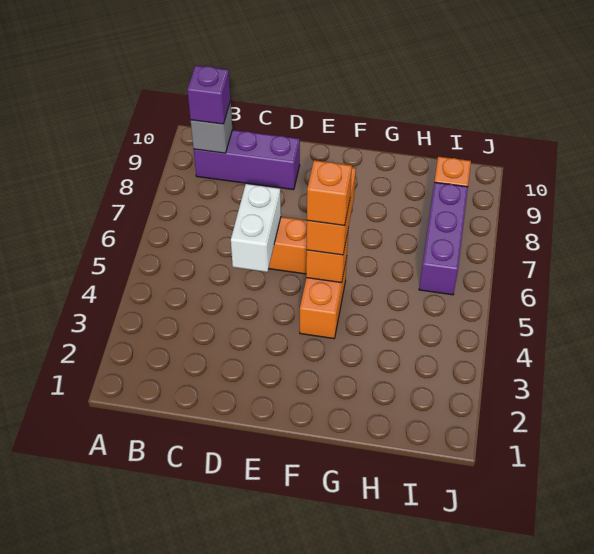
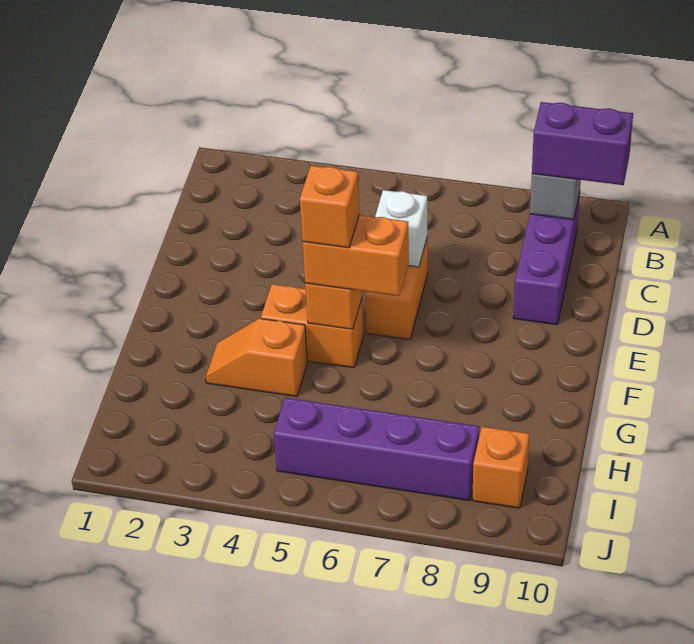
purple brick B9 level 3 -> purple brick B9:B10 level 3
white brick D5:D6 level 2 -> white brick D6 level 2
none -> orange slope G3:G4 level 1 top 4
purple brick I6:I8 level 1 -> purple brick I5:I8 level 1

